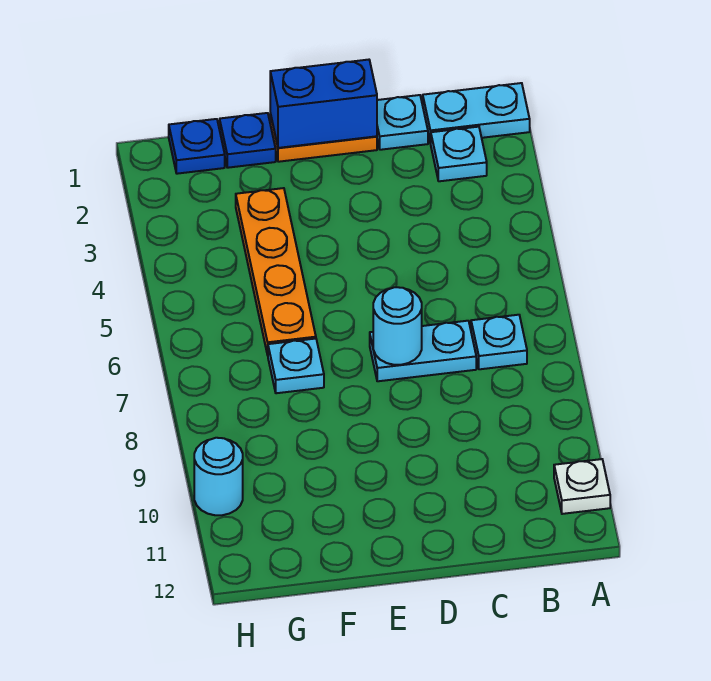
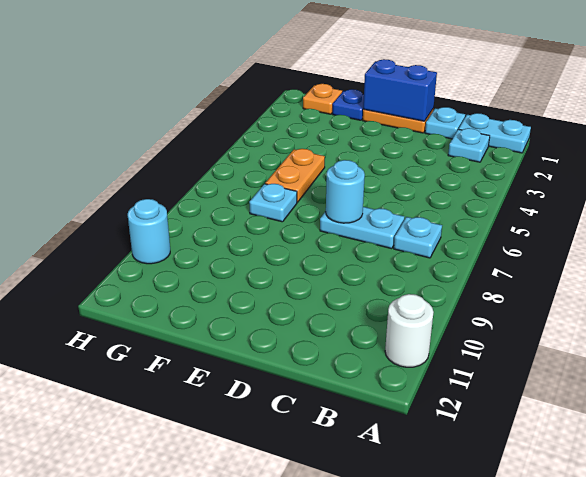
white plate A11 level 1 -> white round brick A11 level 1
orange plate F3:F6 level 1 -> orange plate F5:F6 level 1
blue plate G1 level 1 -> orange plate G1 level 1

